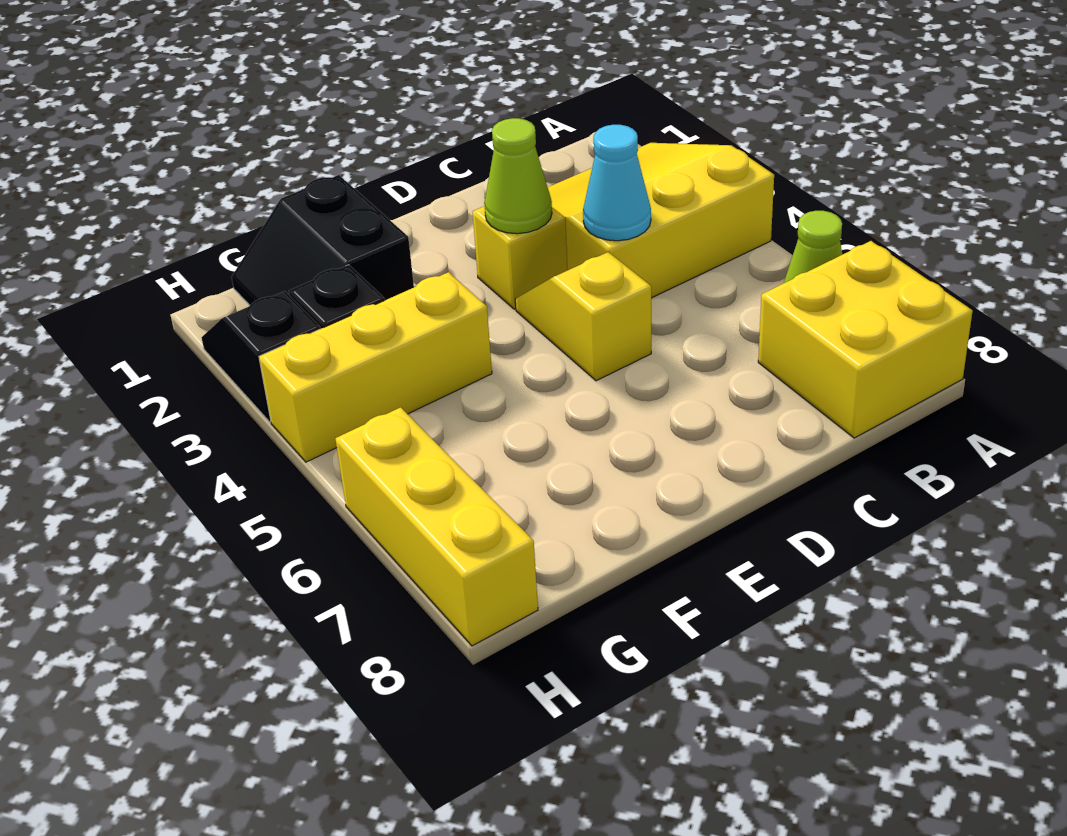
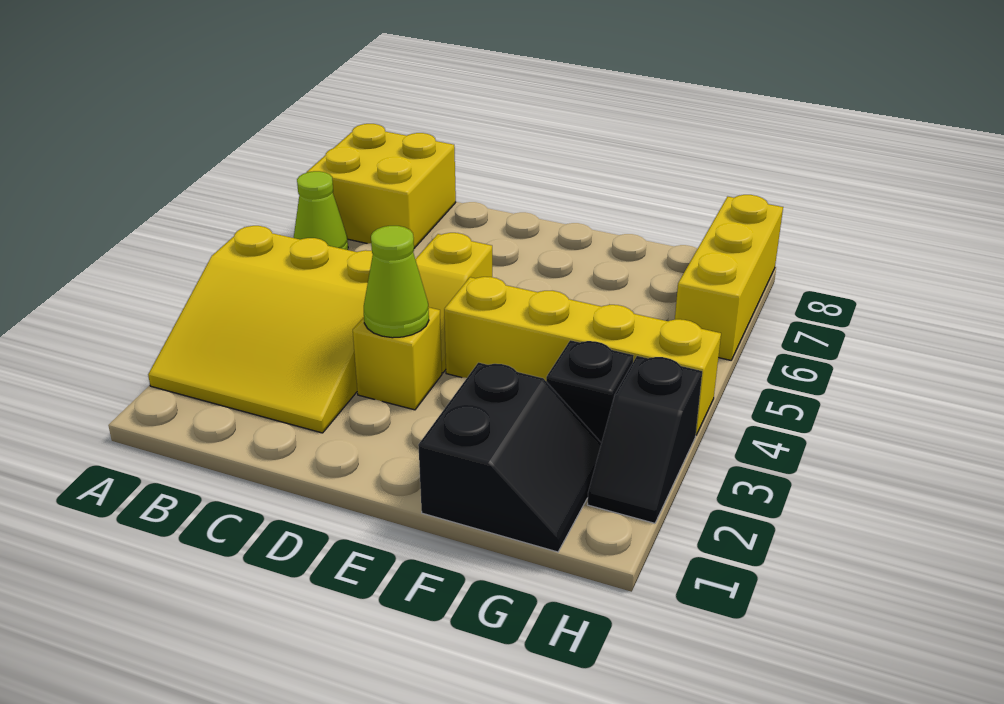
cyan cone C4 level 2 -> none
yellow brick F4:H4 level 1 -> yellow brick E4:H4 level 1

